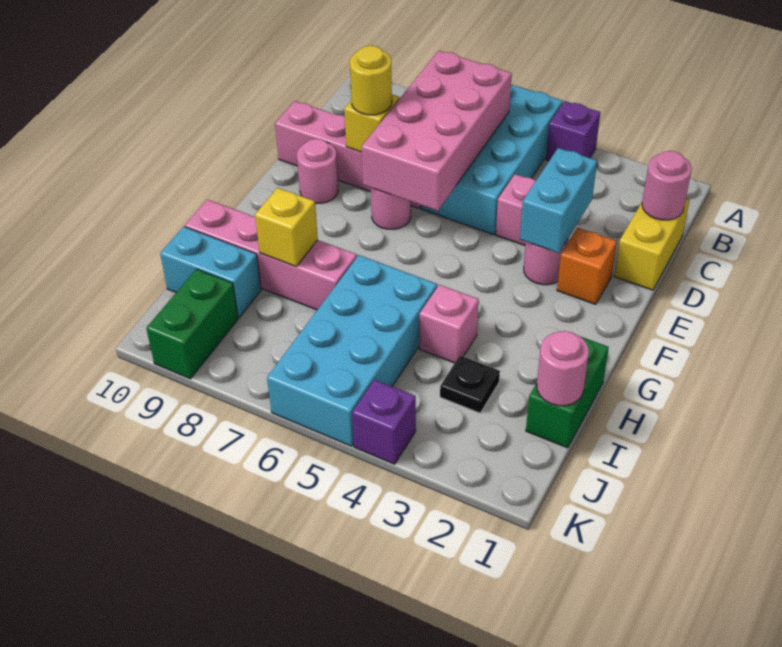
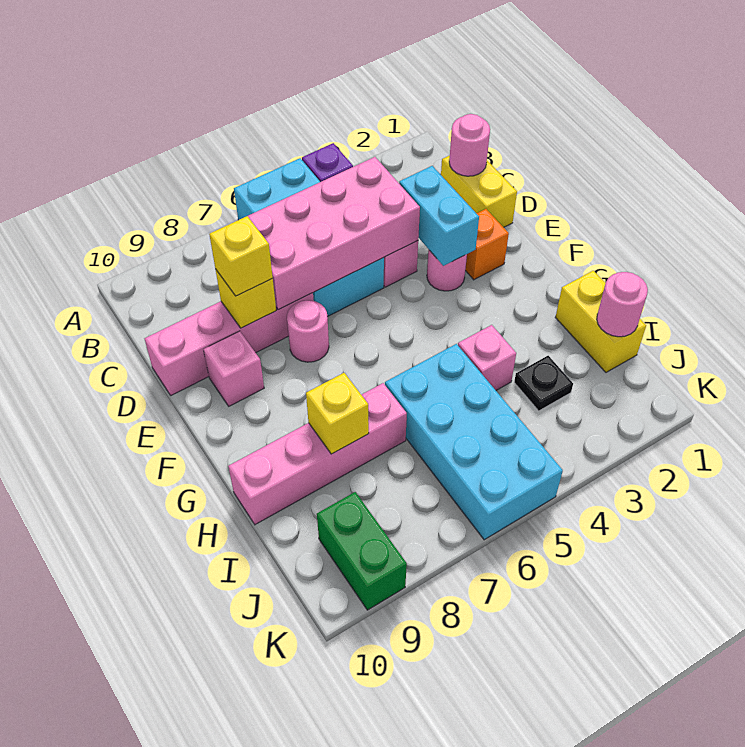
pink brick B6:E7 level 2 -> pink brick C4:D7 level 2
yellow round brick D8 level 3 -> yellow brick D8 level 3
pink round brick E9 level 1 -> pink brick E9 level 1
green brick H1:I1 level 1 -> yellow brick H1:I1 level 1
cyan brick I9:I10 level 1 -> none
purple brick K4 level 1 -> none

